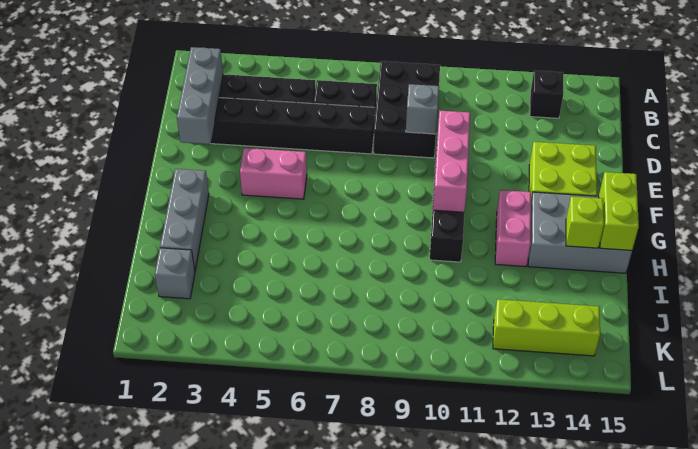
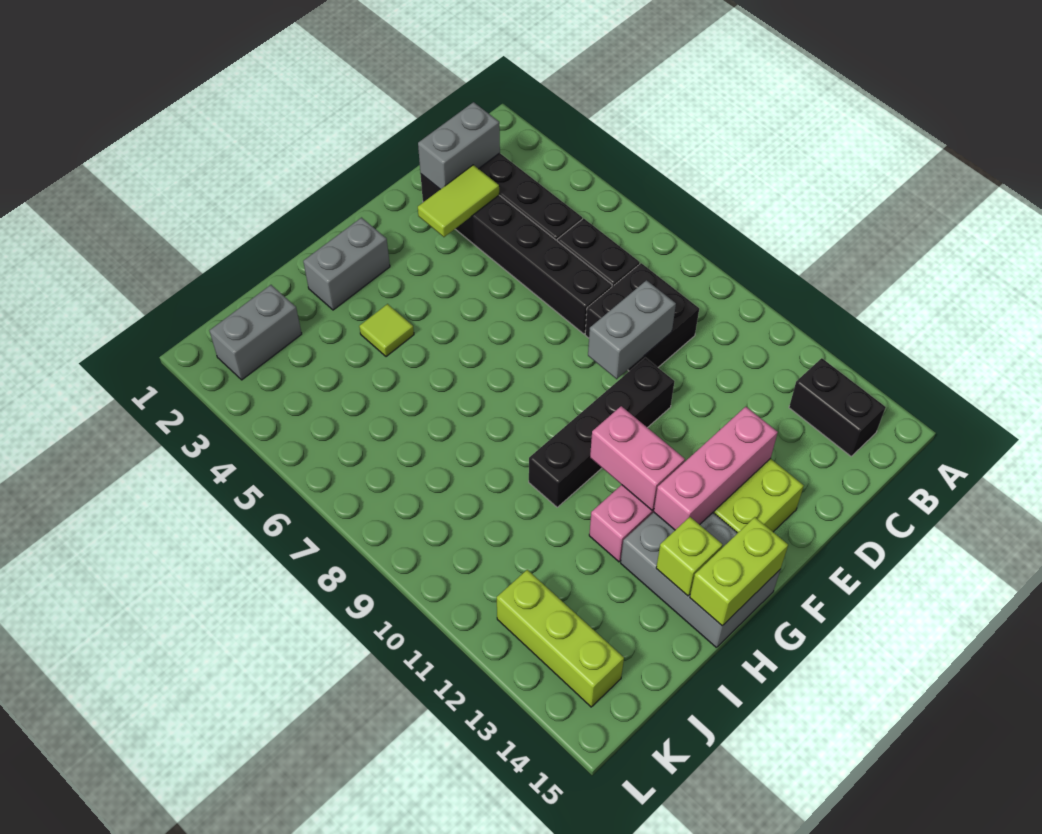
black brick B8:D9 level 1 -> black brick C8:D9 level 1
black brick B13 level 1 -> black brick B13:B14 level 1
grey brick C2:E2 level 2 -> grey brick C2:D2 level 2
none -> lime tile D3:E3 level 2
grey brick D9 level 2 -> grey brick D9:E9 level 2
pink brick E10:G10 level 2 -> pink brick E13:G13 level 2
pink brick F4:F5 level 1 -> pink brick G11:G12 level 2
grey brick G2:I2 level 1 -> grey brick G2:H2 level 1
none -> lime tile H4 level 1
grey brick J2 level 1 -> grey brick J2:K2 level 1

